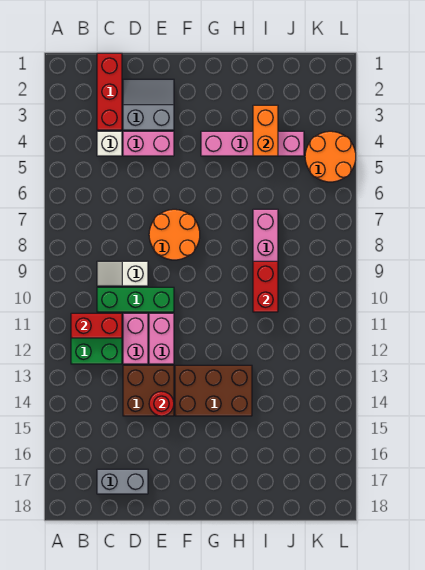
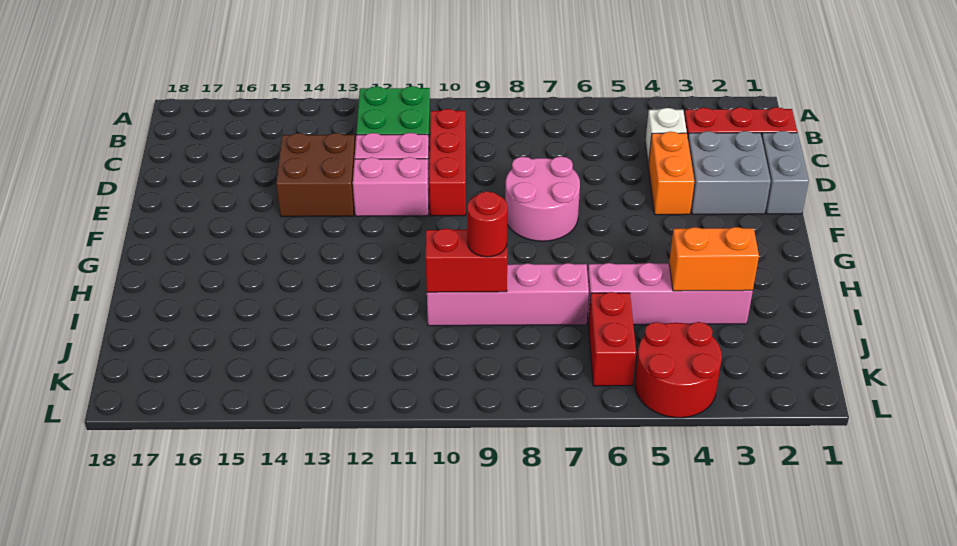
red brick B11:C11 level 2 -> red brick J6:K6 level 1
white slope C9:D9 level 1 top D -> none
green brick C10:E10 level 1 -> red brick C10:E10 level 1
grey brick C17:D17 level 1 -> grey brick D1:E1 level 1
grey slope D2:E3 level 1 top 3 -> grey brick D2:E3 level 1
pink brick D4:E4 level 1 -> orange brick D4:E4 level 1
orange round brick E7:F8 level 1 -> pink round brick E7:F8 level 1
red round brick E14 level 2 -> red round brick I9 level 3
brown brick F13:H14 level 1 -> none
pink brick G4:J4 level 1 -> pink brick I3:I6 level 1
orange round brick K4:L5 level 1 -> red round brick K4:L5 level 1

